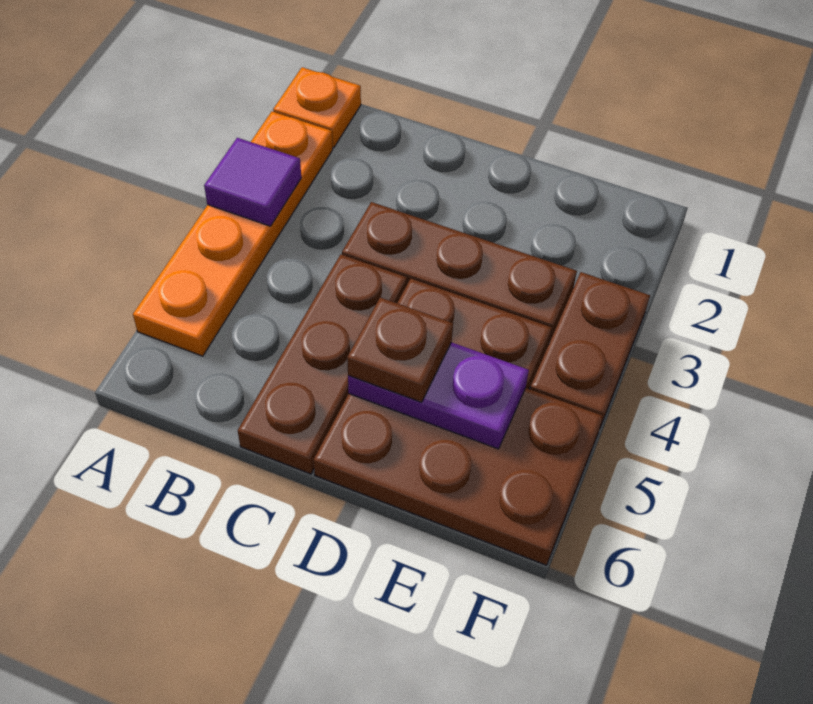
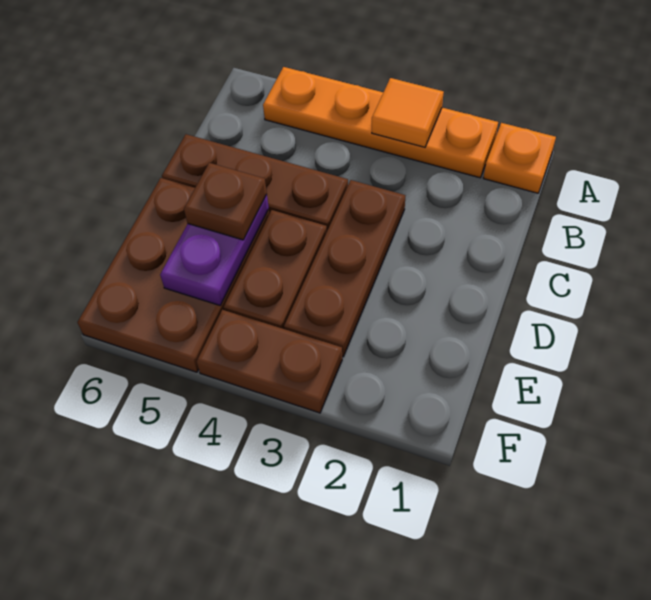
purple tile A3 level 2 -> orange tile A3 level 2

